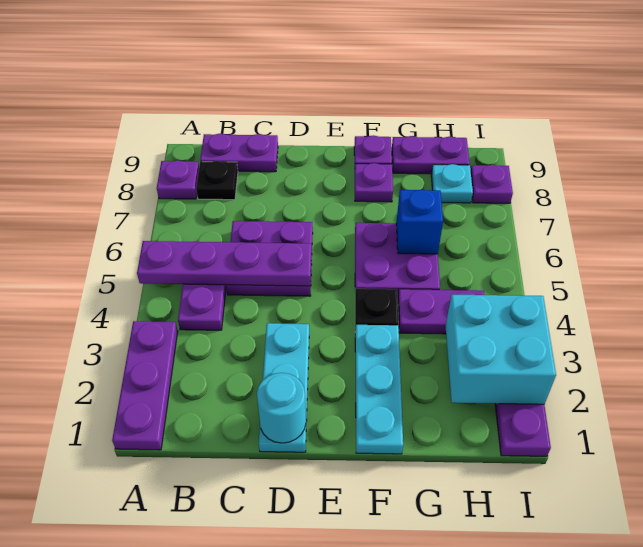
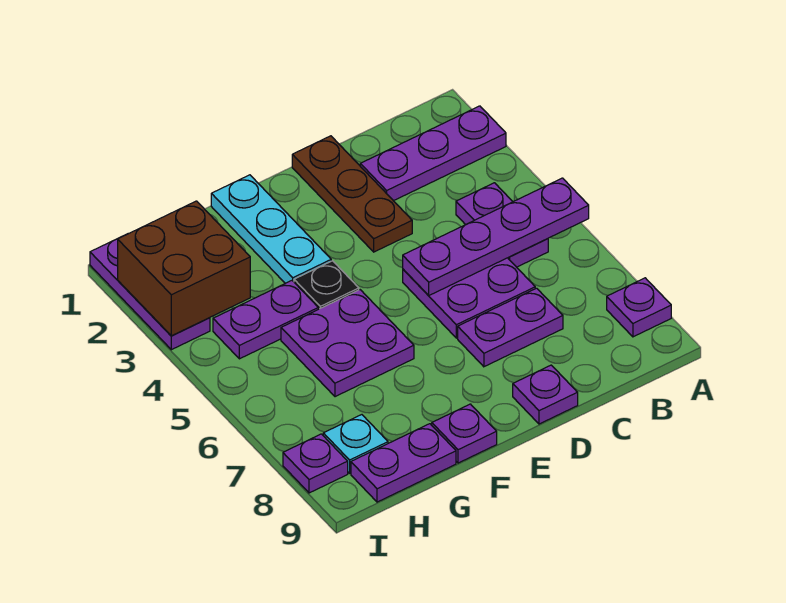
purple plate A1:A3 level 1 -> purple plate A2:C2 level 1
black plate B8 level 1 -> none
purple plate B9:C9 level 1 -> purple plate C7:D7 level 1
cyan plate D1:D3 level 1 -> brown plate D1:D3 level 1
cyan round brick D1 level 2 -> none
purple plate F8 level 1 -> purple plate D9 level 1
blue brick G6 level 2 -> none
cyan brick H2:I3 level 2 -> brown brick H2:I3 level 2

